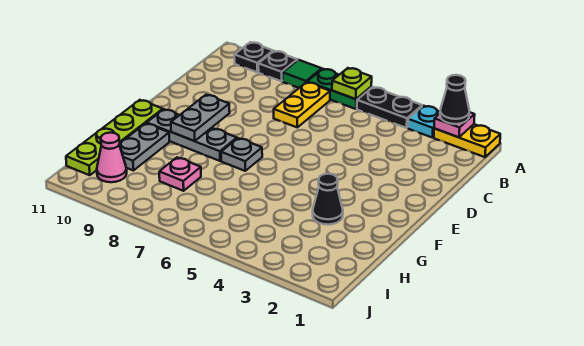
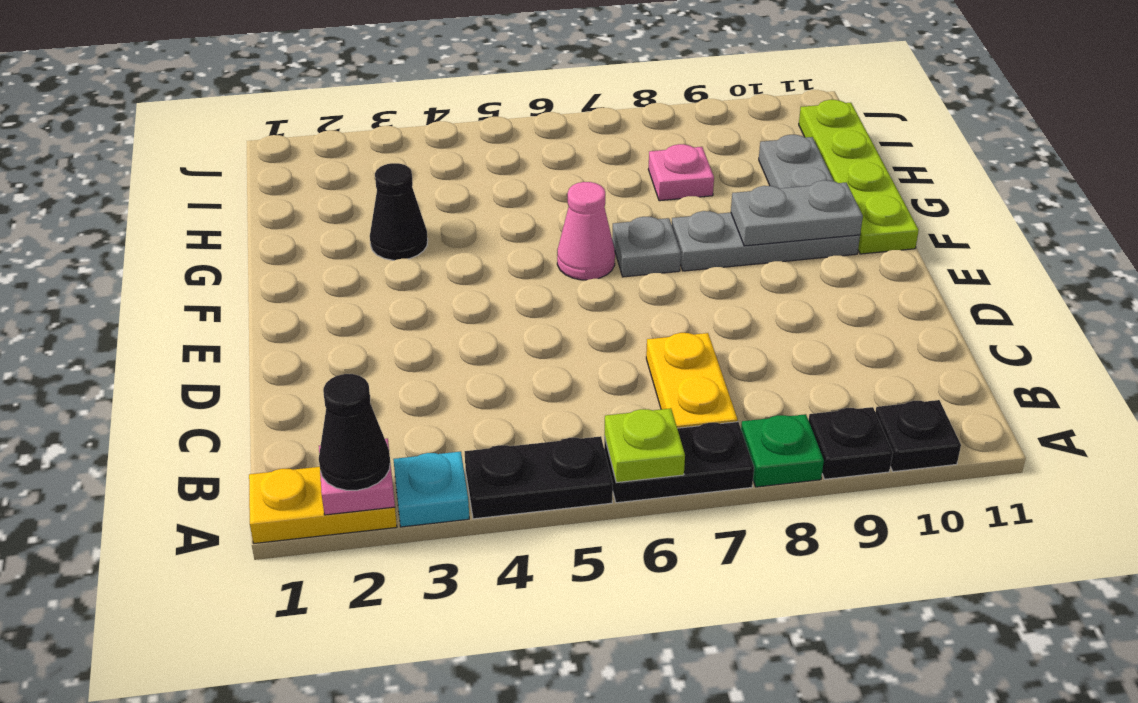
green plate A6:A7 level 1 -> black plate A6:A7 level 1
green tile A8 level 1 -> green plate A8 level 1
grey plate E9:F9 level 2 -> grey plate F9:F10 level 2
pink cone I10 level 1 -> pink cone F6 level 1

